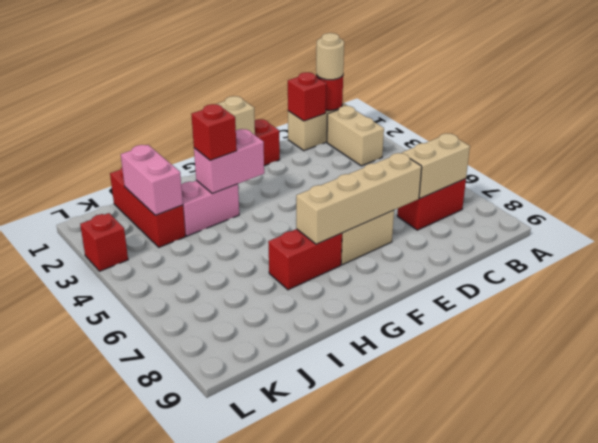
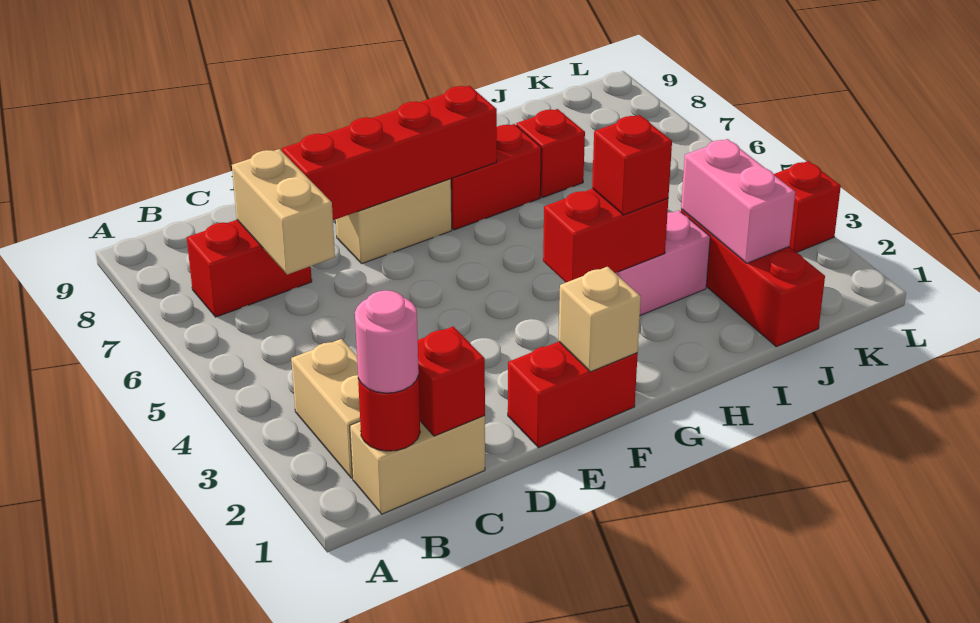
tan round brick B1 level 3 -> pink round brick B1 level 3
tan brick B7:C7 level 2 -> tan brick C6:C7 level 2
tan brick D7:G7 level 2 -> red brick D7:G7 level 2
pink brick G3:H3 level 2 -> red brick G3:H3 level 2
none -> red brick I7 level 1

